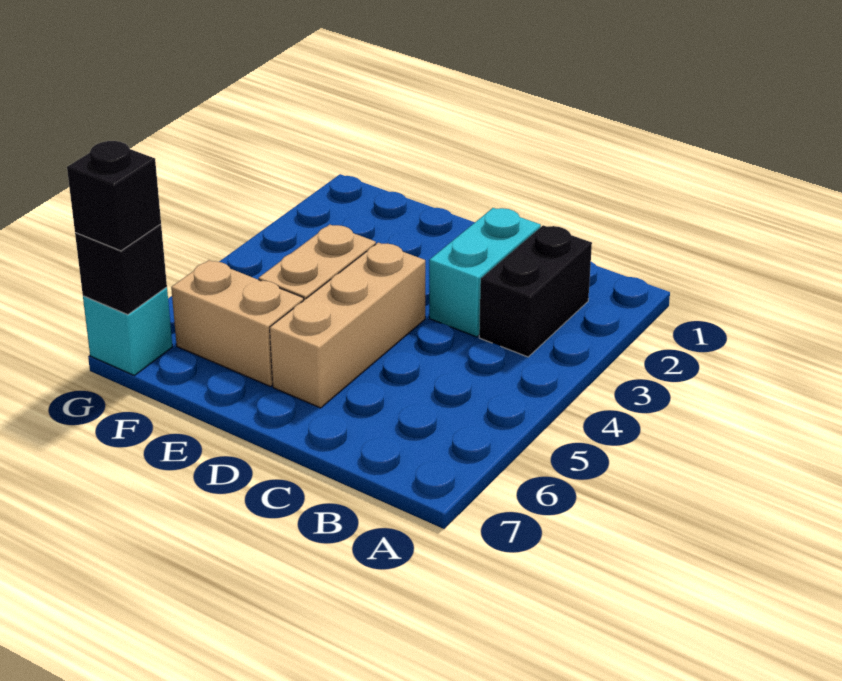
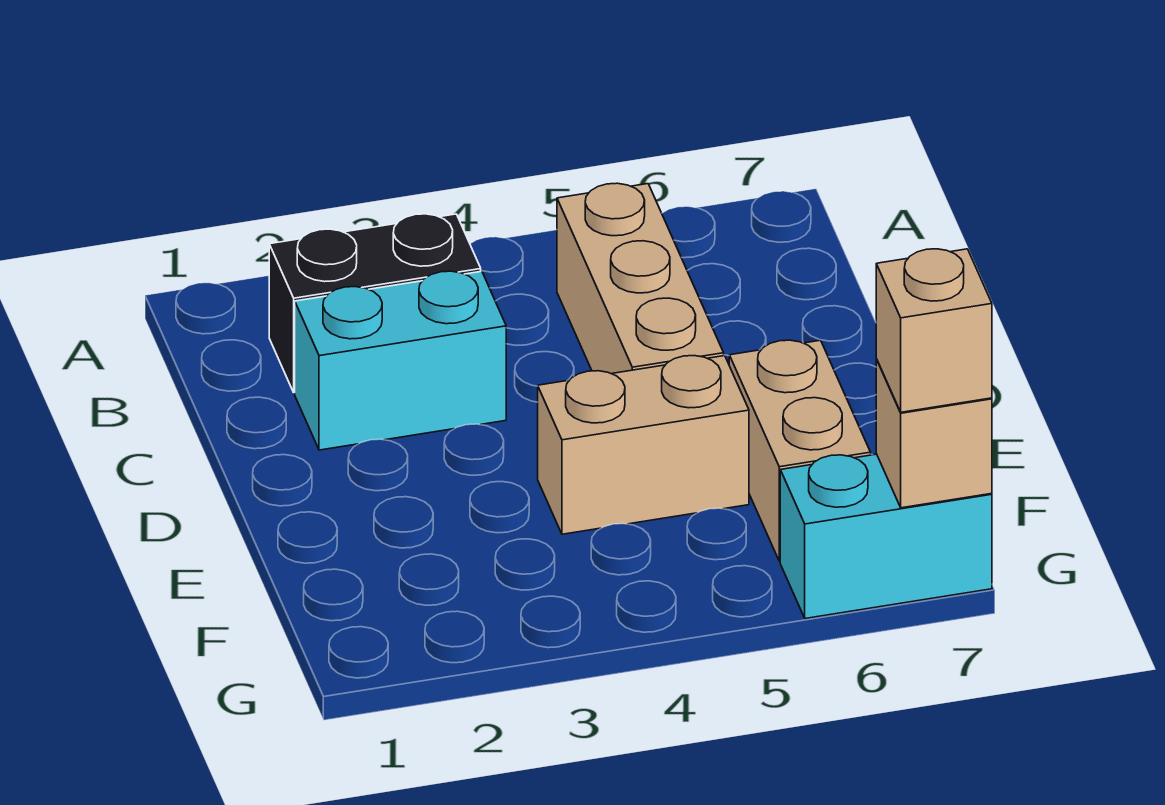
tan brick D4:D6 level 1 -> tan brick B5:D5 level 1
cyan brick G7 level 1 -> cyan brick G6:G7 level 1
black brick G7 level 2 -> tan brick G7 level 2
black brick G7 level 3 -> tan brick G7 level 3

